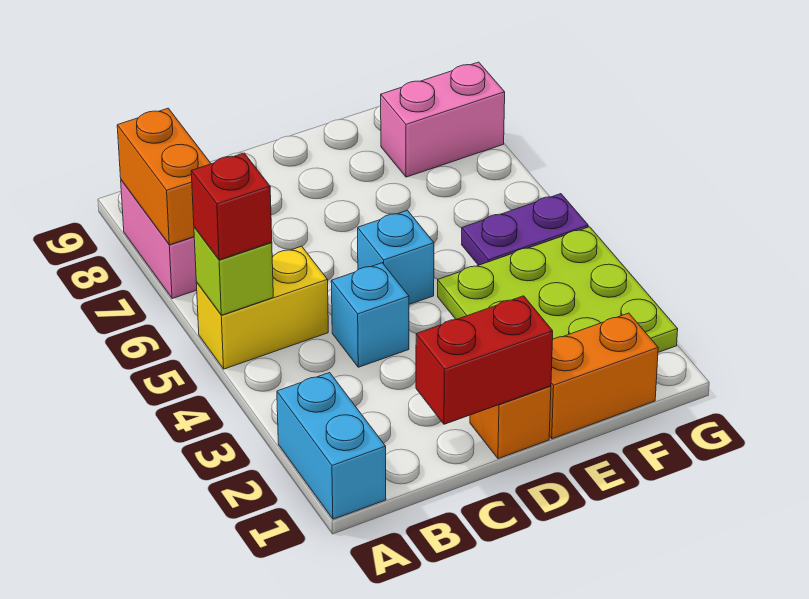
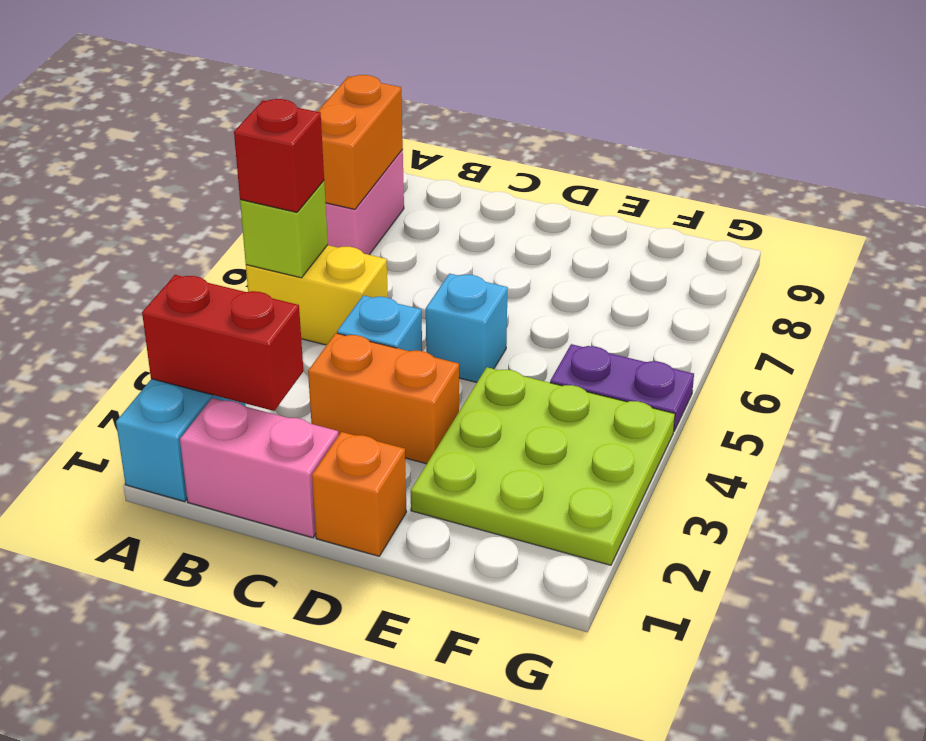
red brick C1:D1 level 2 -> red brick A2:B2 level 2
orange brick E1:F1 level 1 -> orange brick C3:D3 level 1
pink brick F8:G8 level 1 -> pink brick B1:C1 level 1

